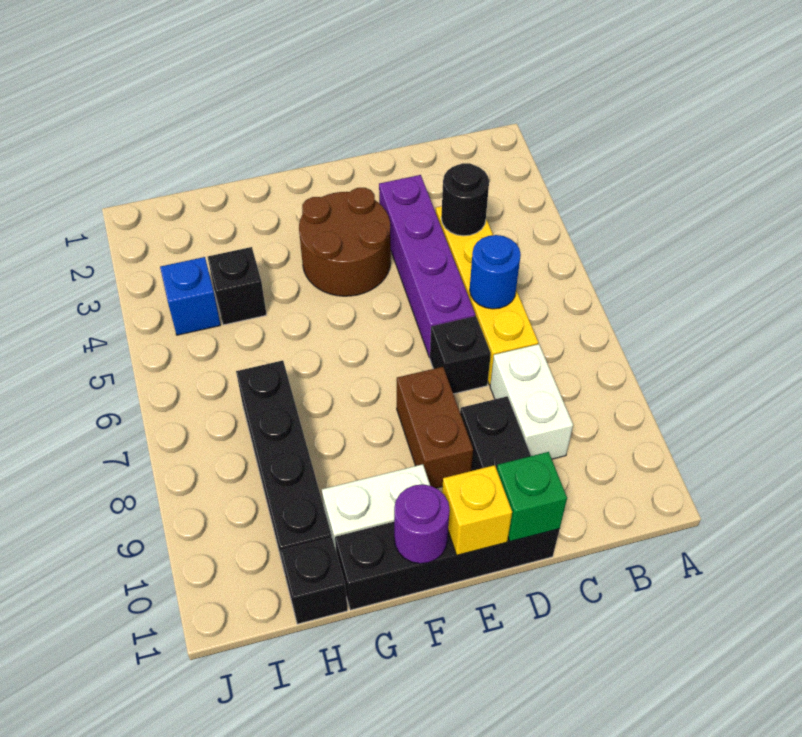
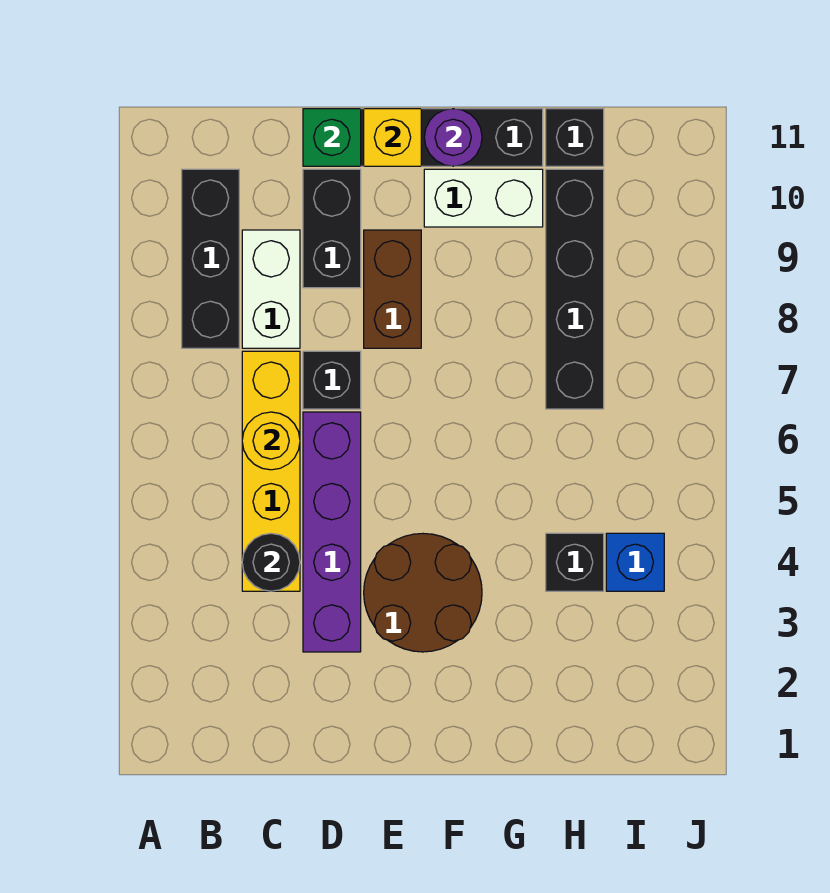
none -> black brick B8:B10 level 1
blue round brick C6 level 2 -> yellow round brick C6 level 2

